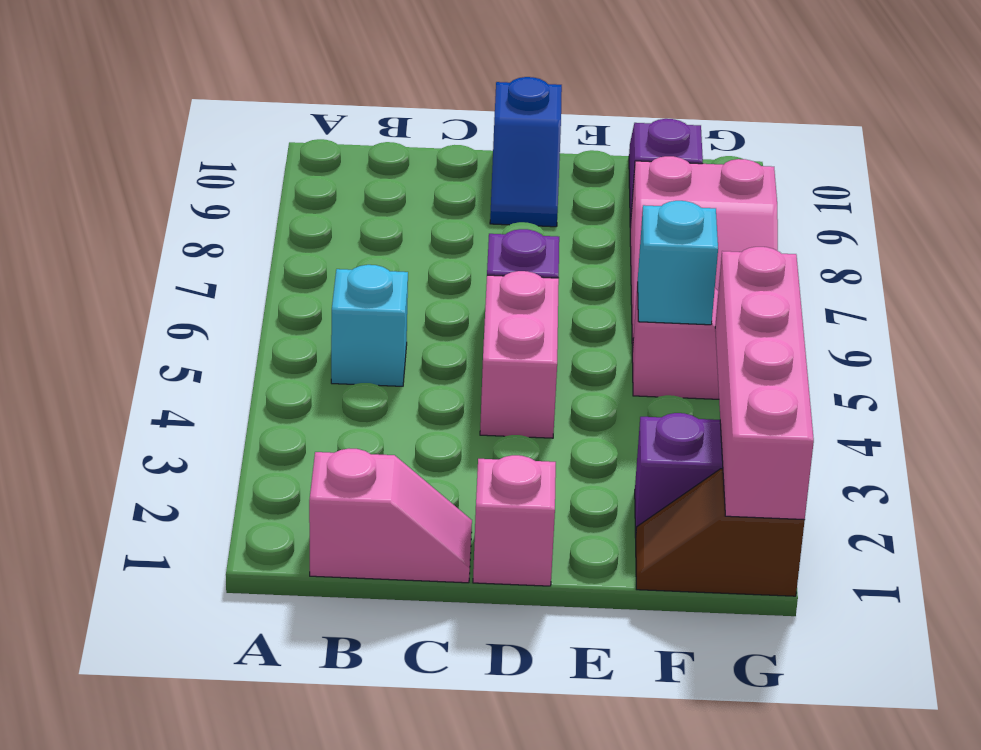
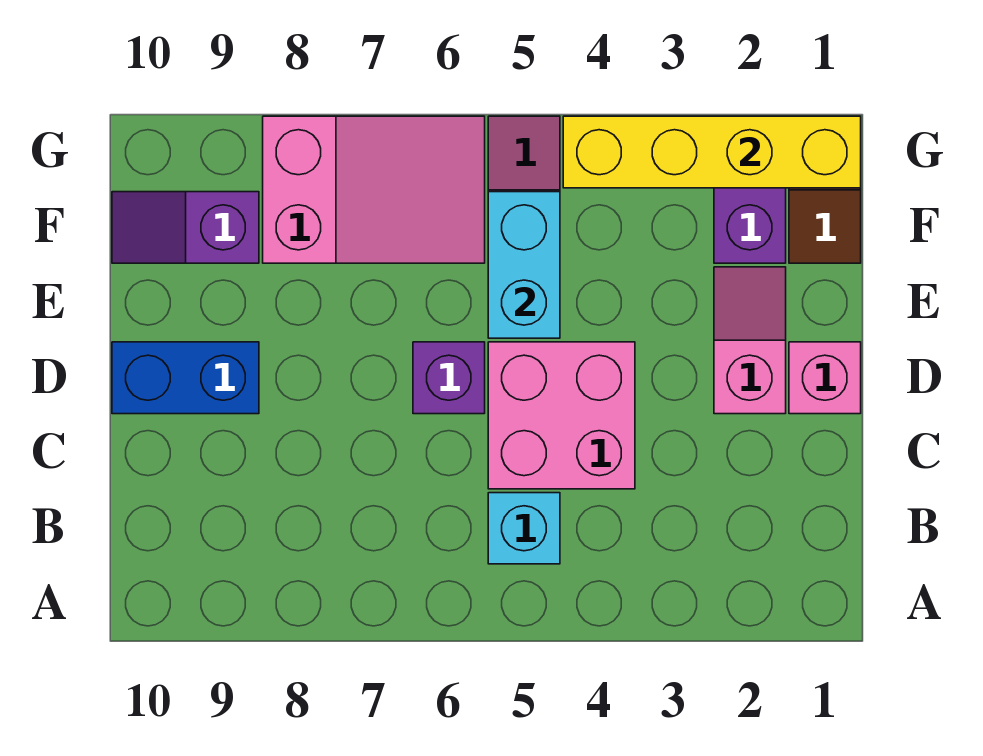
pink slope B1:C1 level 1 top B -> pink slope D2:E2 level 1 top D
pink brick D4:D5 level 1 -> pink brick C4:D5 level 1
blue slope D9:D10 level 1 top 10 -> blue brick D9:D10 level 1
cyan brick F5 level 2 -> cyan brick E5:F5 level 2
pink brick G1:G4 level 2 -> yellow brick G1:G4 level 2

